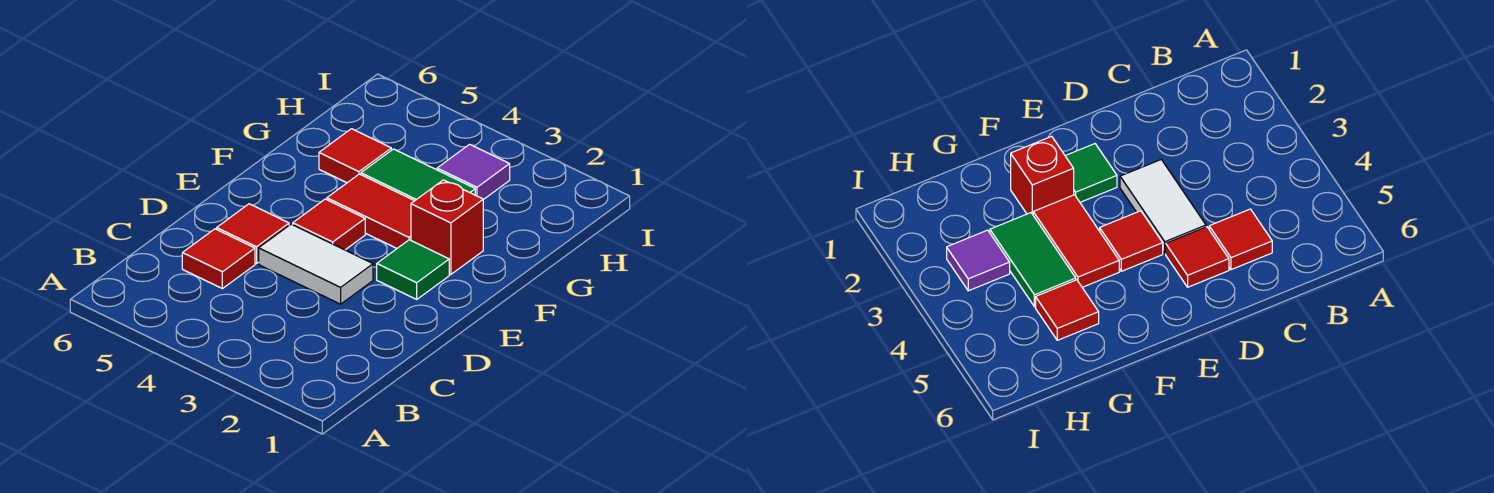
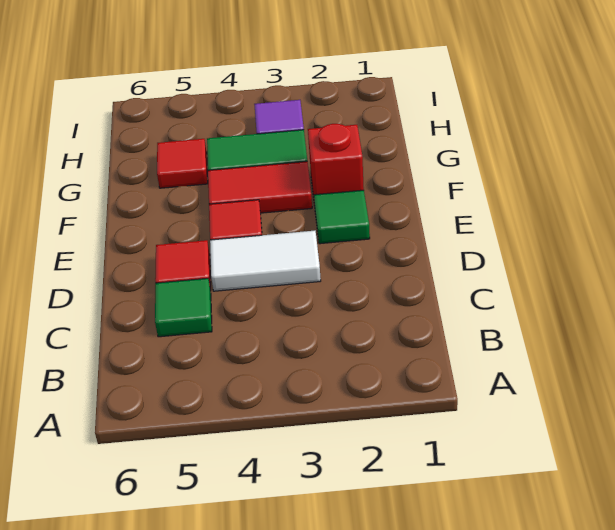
red tile C5 level 1 -> green tile C5 level 1

